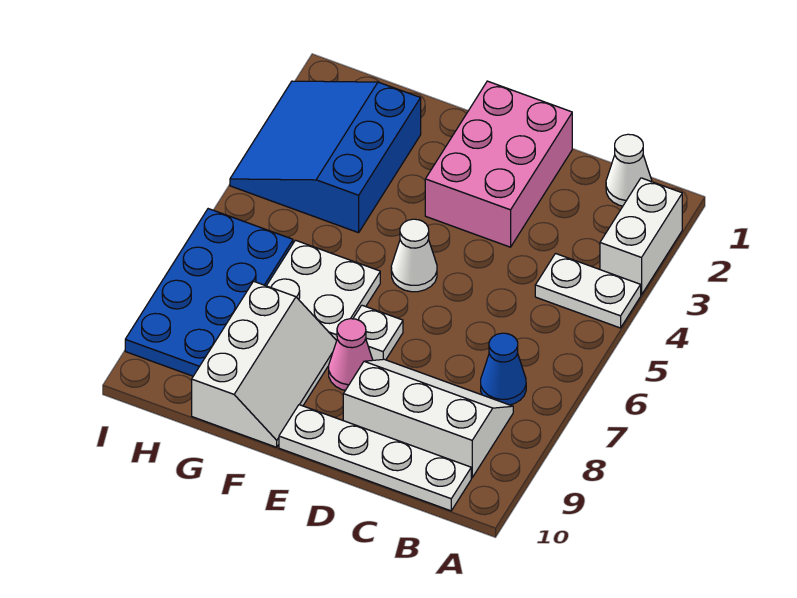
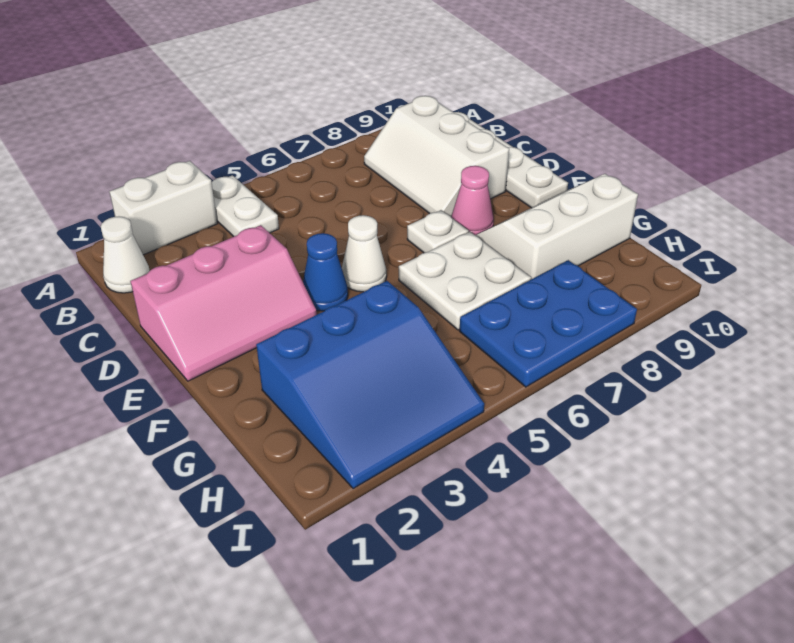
blue cone B7 level 1 -> blue cone E4 level 1
pink brick D1:E3 level 1 -> pink slope D1:E3 level 1 top D
blue plate H6:I9 level 1 -> blue plate H6:I8 level 1

